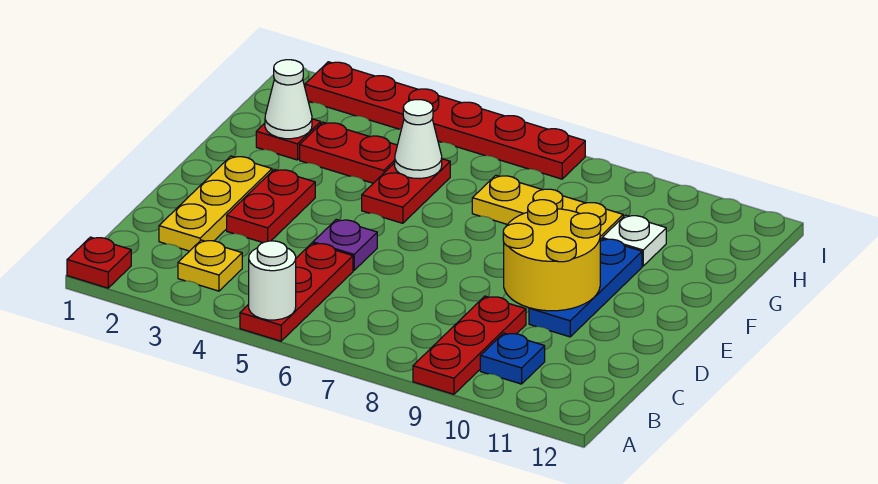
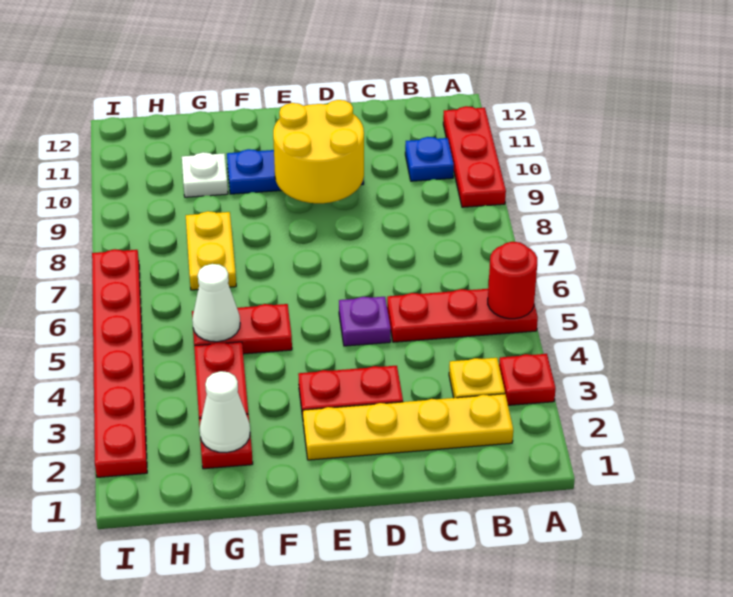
red plate A1 level 1 -> red plate A3 level 1
white round brick A5 level 2 -> red round brick A5 level 2
red plate A9:C9 level 1 -> red plate A9:A11 level 1
yellow plate C2:E2 level 1 -> yellow plate B2:E2 level 1
yellow plate G7:G9 level 1 -> yellow plate G7:G8 level 1

